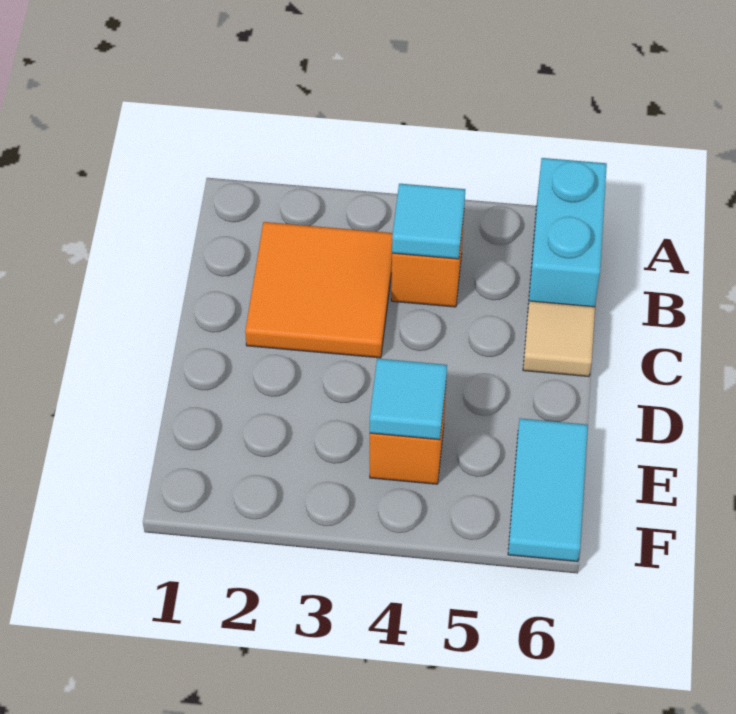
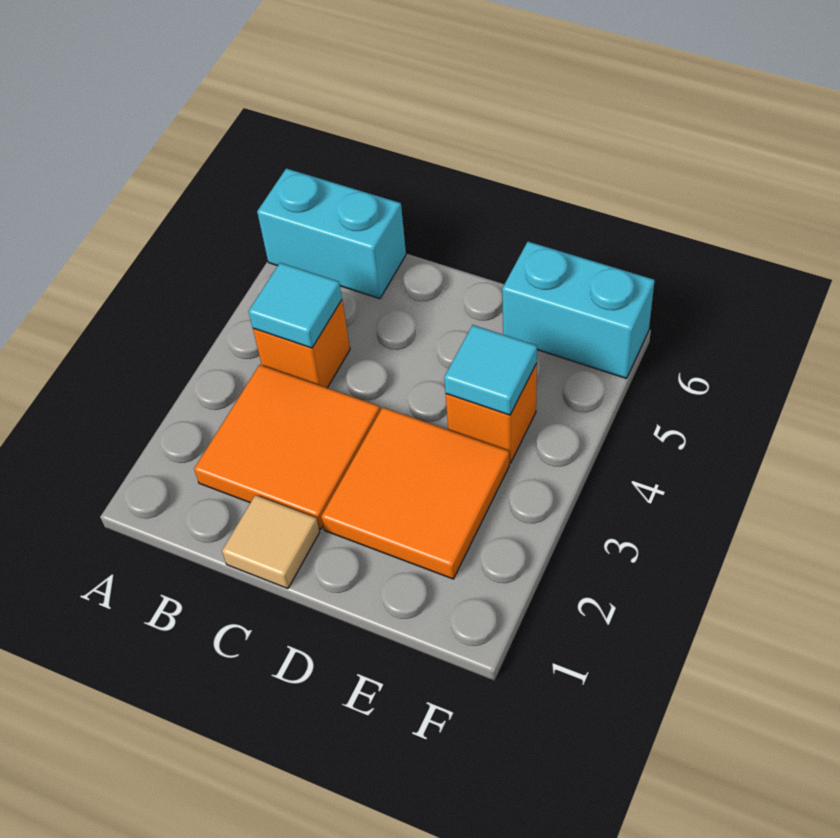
tan tile C6 level 1 -> tan tile C1 level 1
none -> orange tile D2:E3 level 1
cyan tile E6:F6 level 1 -> cyan brick E6:F6 level 1

